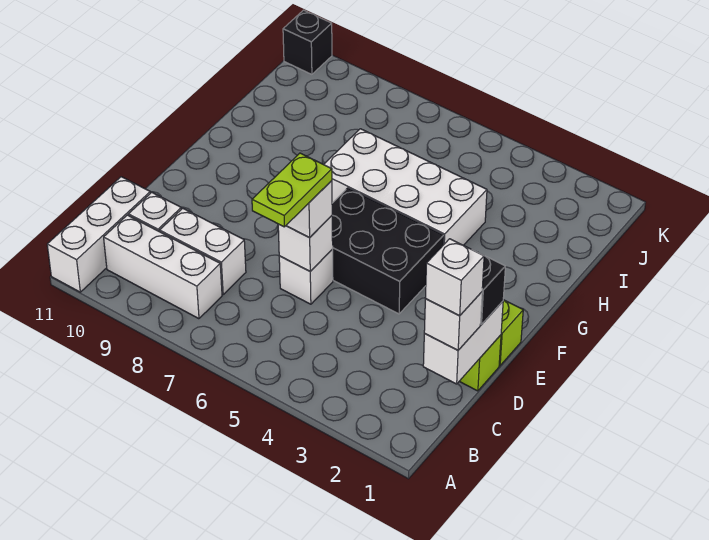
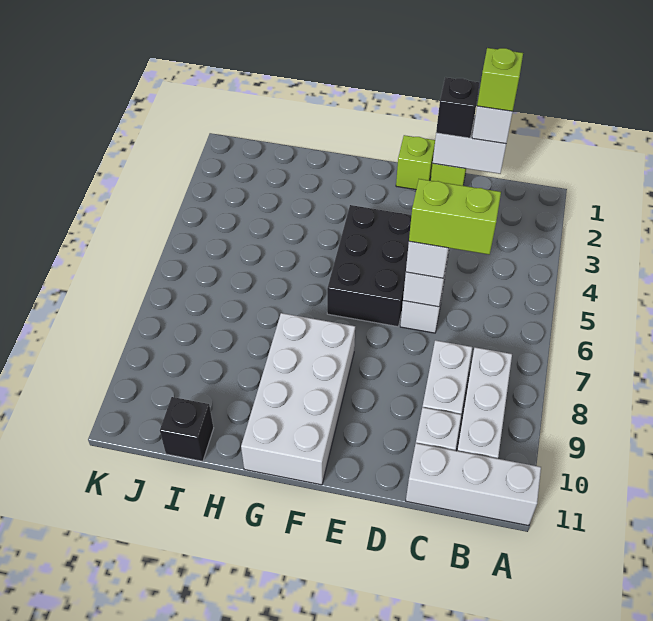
white brick C1 level 4 -> lime brick C1 level 4
lime plate C6:D6 level 4 -> lime brick C6:D6 level 4
white brick G4:H7 level 1 -> white brick F8:G11 level 1
black brick K11 level 1 -> black brick I11 level 1

